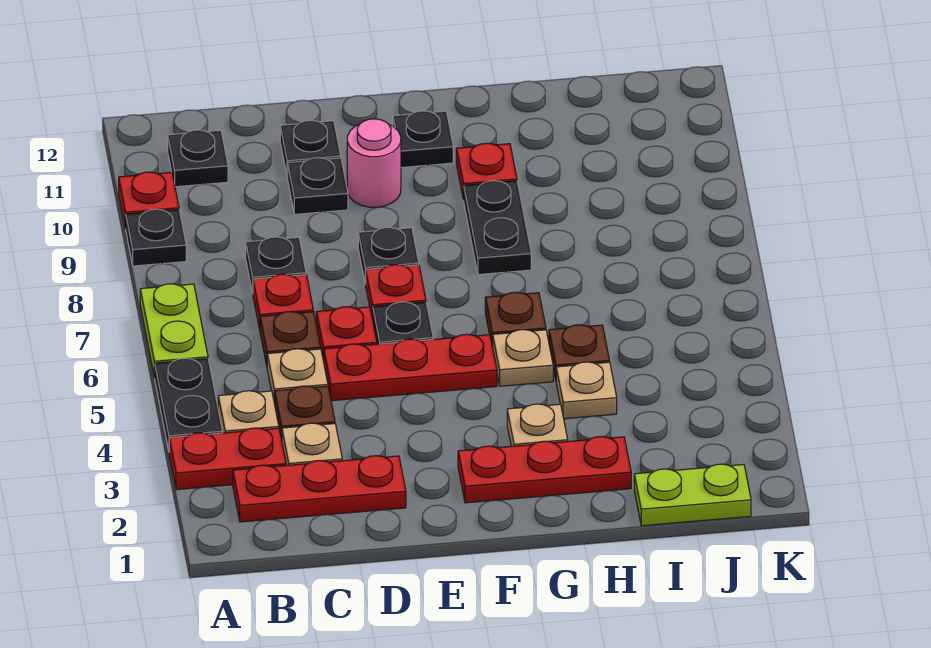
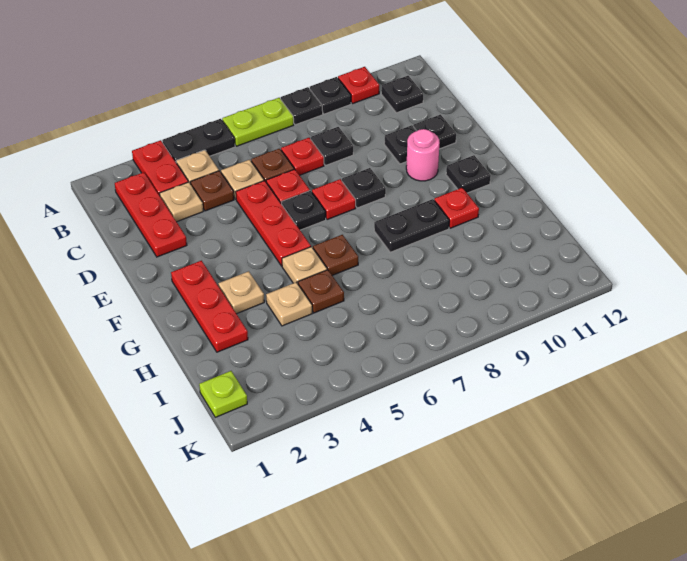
none -> black plate A8 level 1
lime plate I1:J1 level 1 -> lime plate J1 level 1

